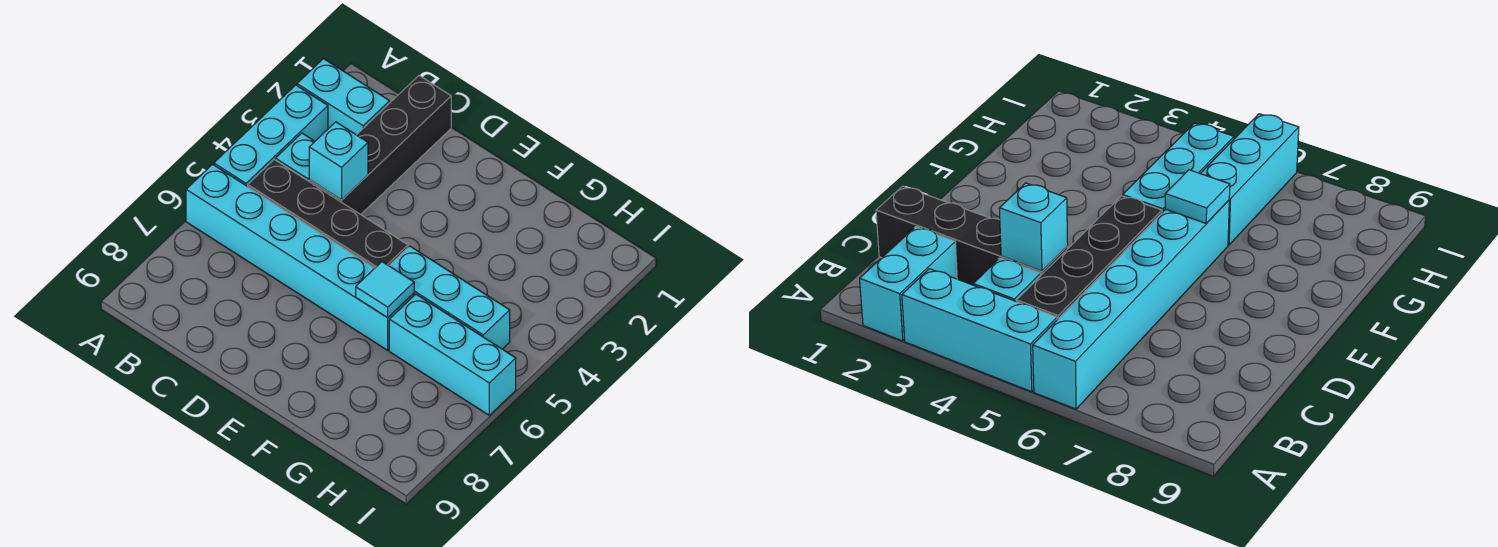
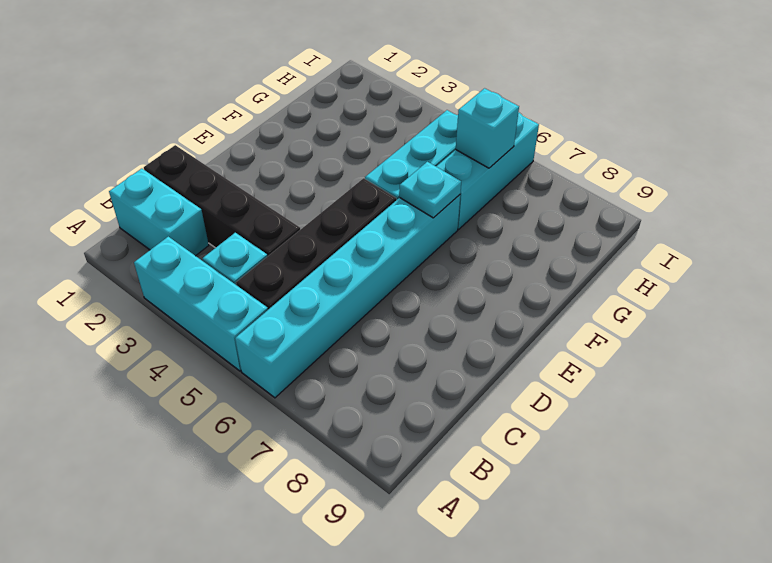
cyan brick A2:B2 level 1 -> cyan brick B1:B2 level 1
cyan brick C4 level 2 -> cyan brick H6 level 2
cyan tile F6 level 2 -> cyan plate F6 level 2

